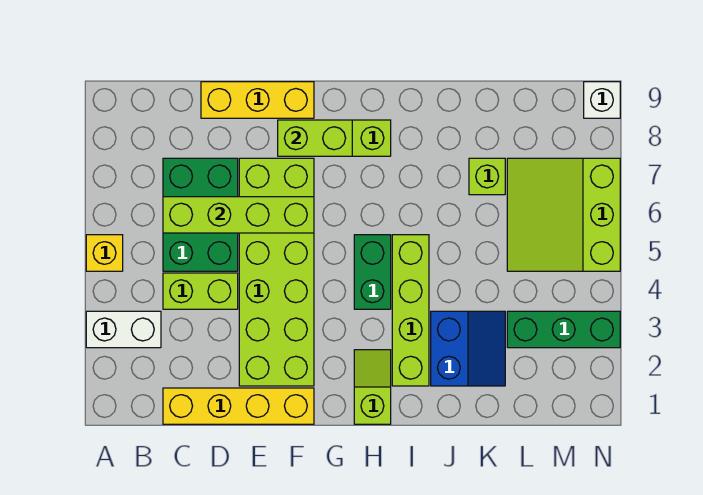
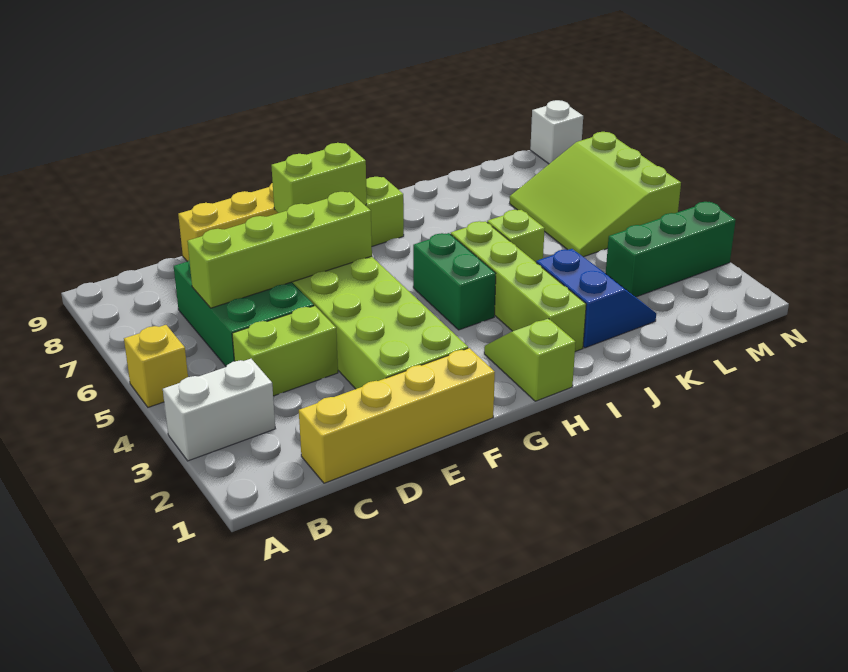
lime brick K7 level 1 -> lime brick J5 level 1

